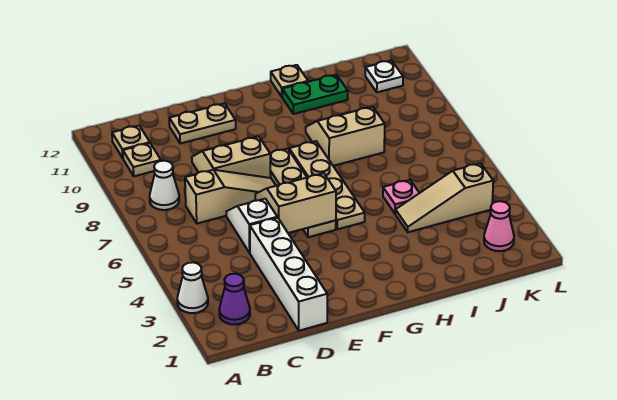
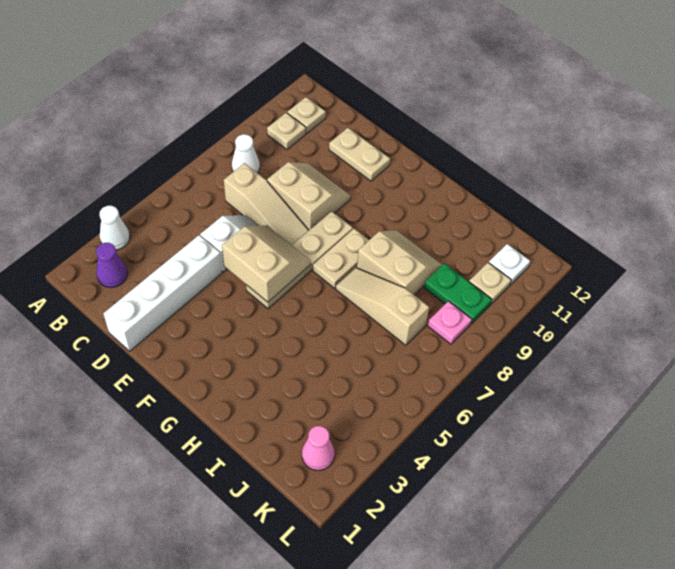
tan plate G5:G8 level 1 -> tan plate G7:G8 level 1
green plate H11:I11 level 1 -> green plate J9:K9 level 1
tan plate H12 level 1 -> tan plate K10 level 1
tan slope I4:K4 level 1 top K -> tan slope H7:J7 level 1 top J
pink plate I5 level 1 -> pink plate K8 level 1

